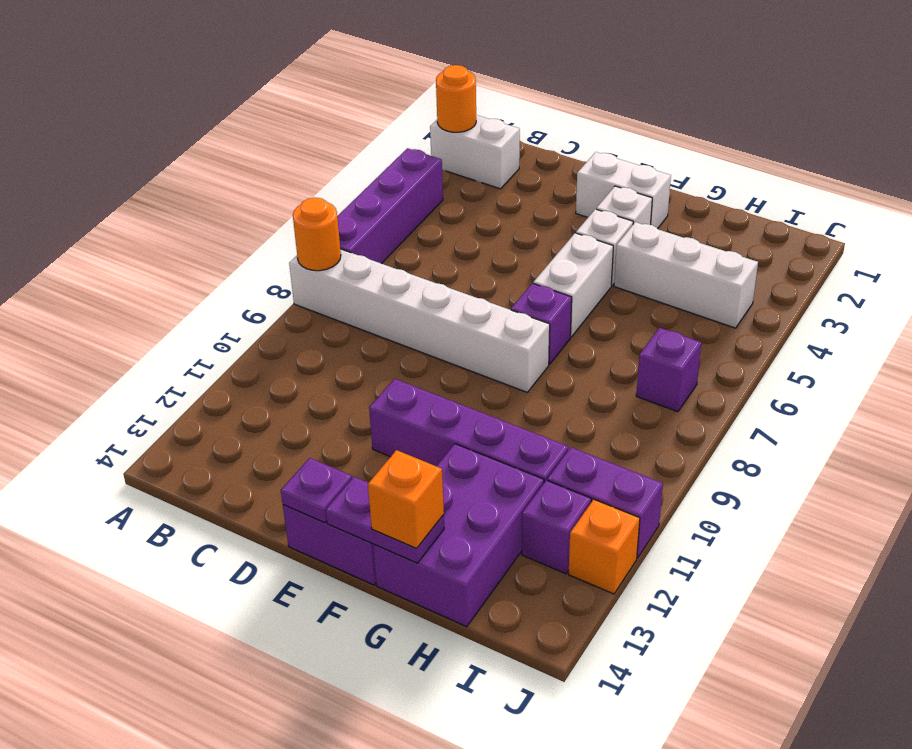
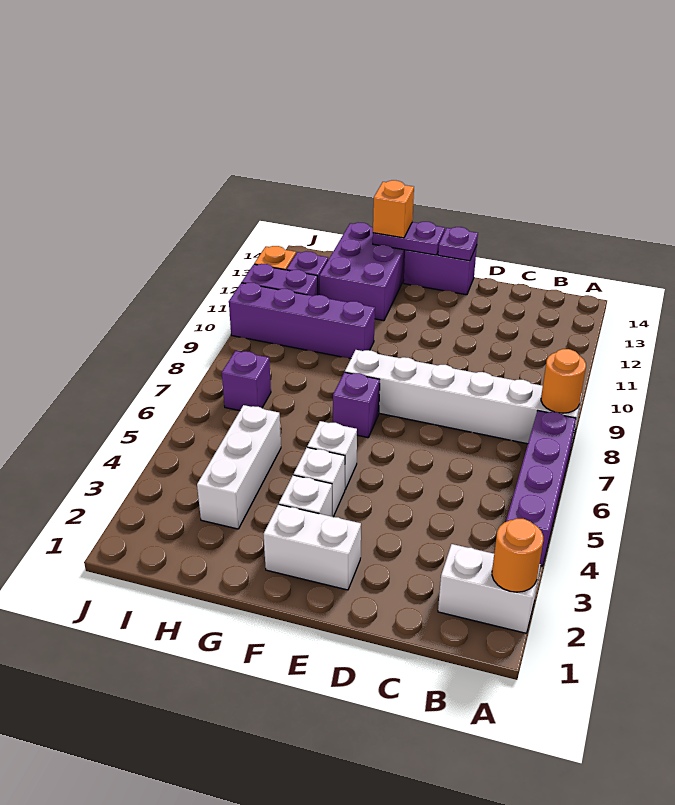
purple brick E11:H11 level 1 -> purple brick G10:J10 level 1
white brick F5:F6 level 1 -> white brick F5 level 1
white brick G4:I4 level 1 -> white brick H3:H5 level 1

